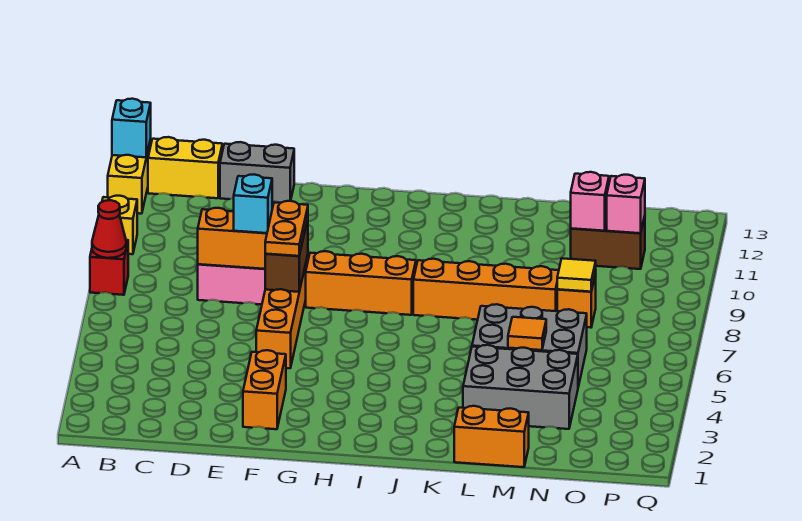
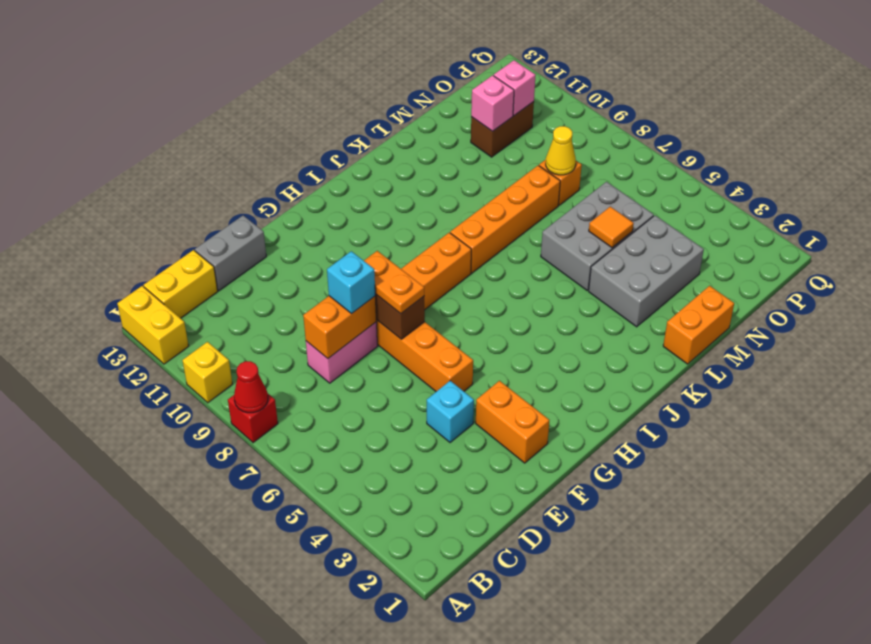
cyan brick A13 level 2 -> cyan brick E4 level 1
yellow tile N8 level 2 -> yellow cone N8 level 2

